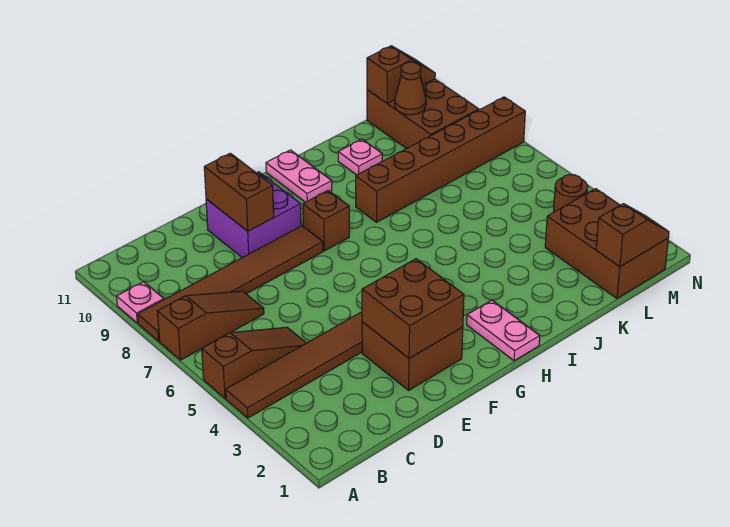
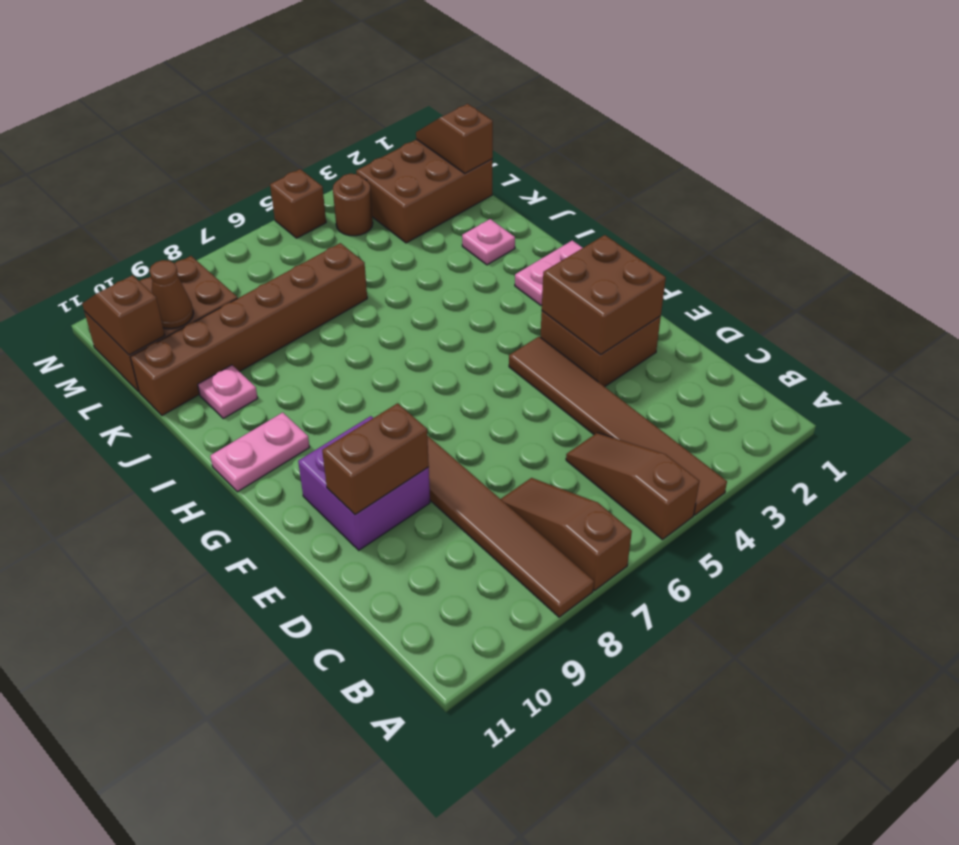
pink plate A9 level 1 -> pink plate J2 level 1
brown brick G8 level 1 -> brown brick N5 level 1
brown brick I8:N8 level 1 -> brown brick K6:K11 level 1

